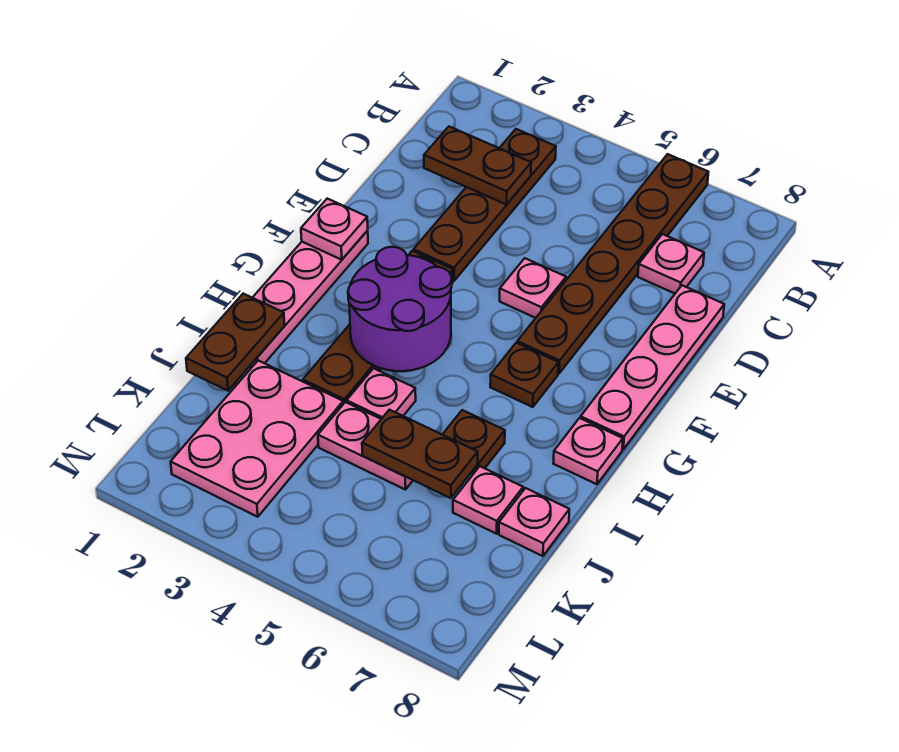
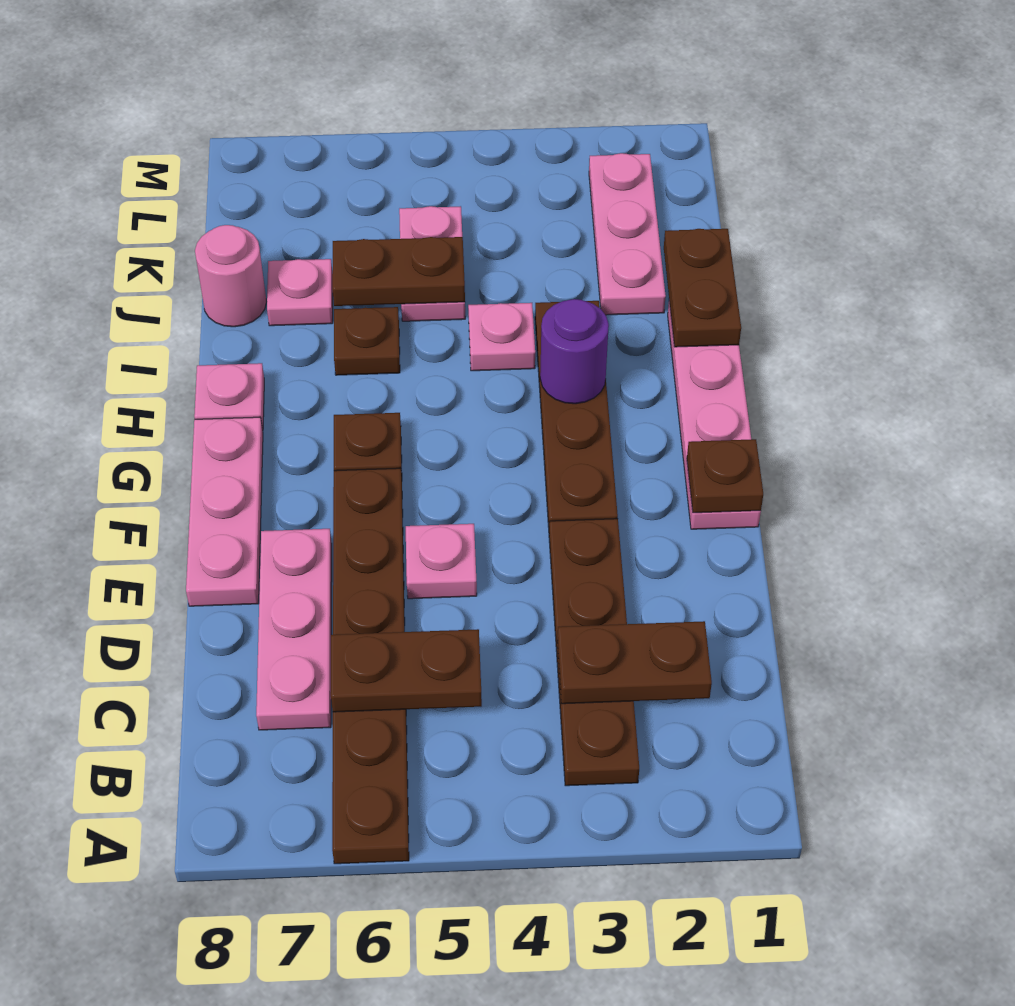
none -> brown plate C5:C6 level 2
pink plate C7 level 1 -> pink plate C7:E7 level 1
pink plate D8:G8 level 1 -> pink plate E8:G8 level 1
pink plate F1 level 2 -> brown plate F1 level 2
purple round brick G3:H4 level 2 -> purple round brick H3 level 2
pink plate J2:L3 level 1 -> pink plate J2:L2 level 1
pink plate J4:J5 level 1 -> pink plate J5:K5 level 1
pink plate J8 level 1 -> pink round brick J8 level 1

